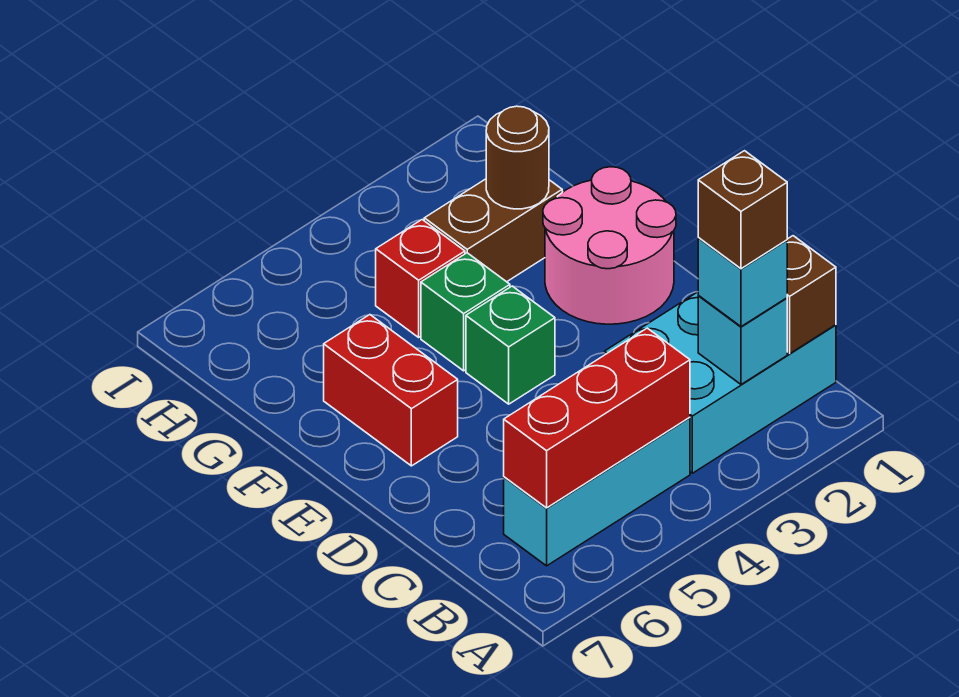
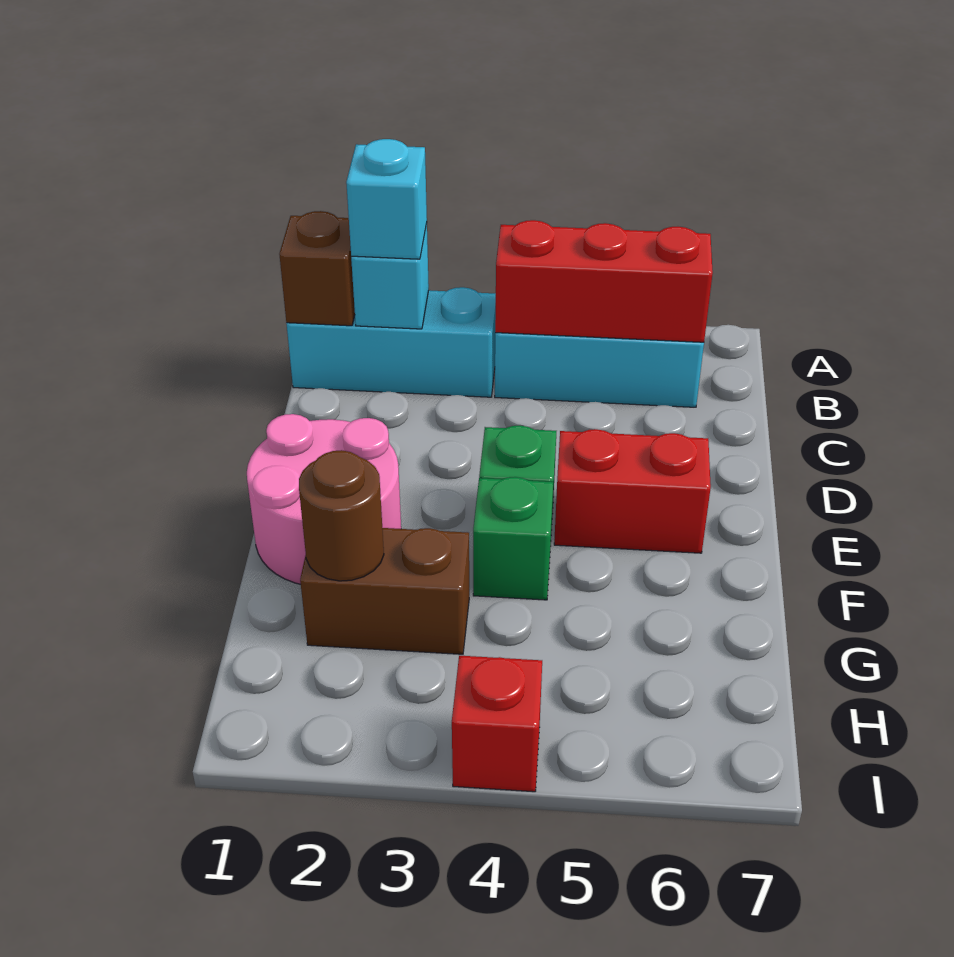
cyan brick B1:C3 level 1 -> cyan brick B1:B3 level 1
brown brick B2 level 4 -> none
red brick E6:F6 level 1 -> red brick E5:E6 level 1
red brick G4 level 1 -> red brick I4 level 1

